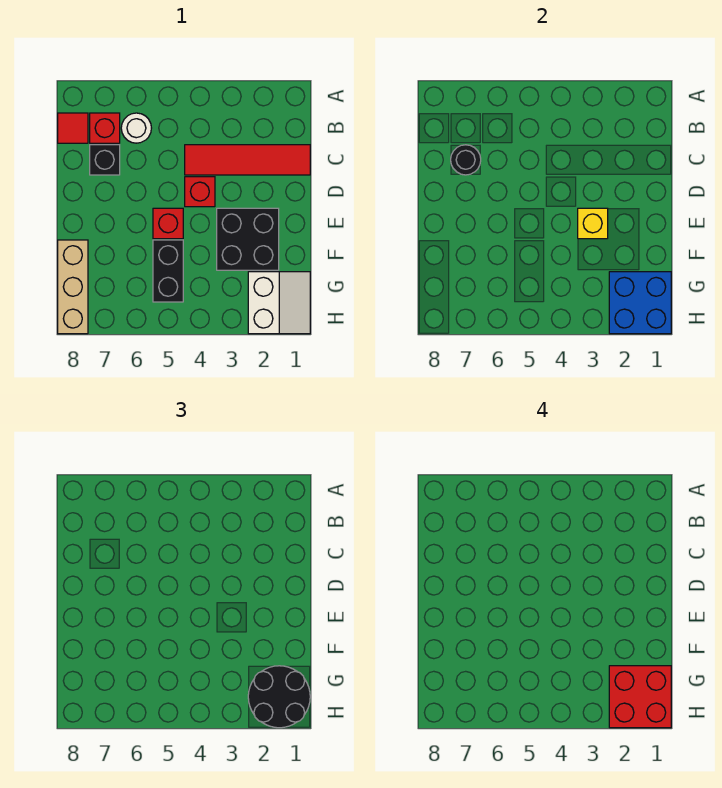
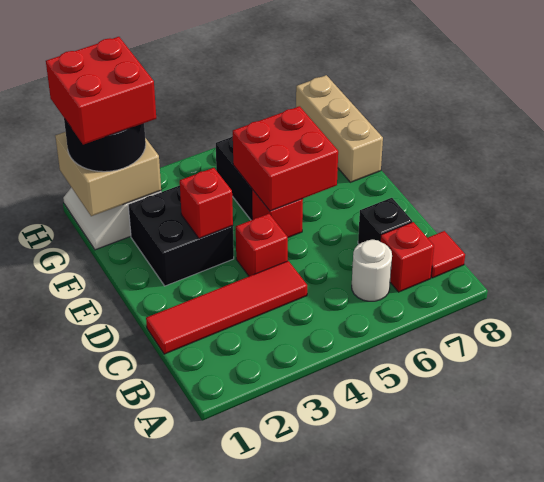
black round brick C7 level 2 -> none
yellow brick E3 level 2 -> red brick E3 level 2
none -> red brick E5:F6 level 2
blue brick G1:H2 level 2 -> tan brick G1:H2 level 2

